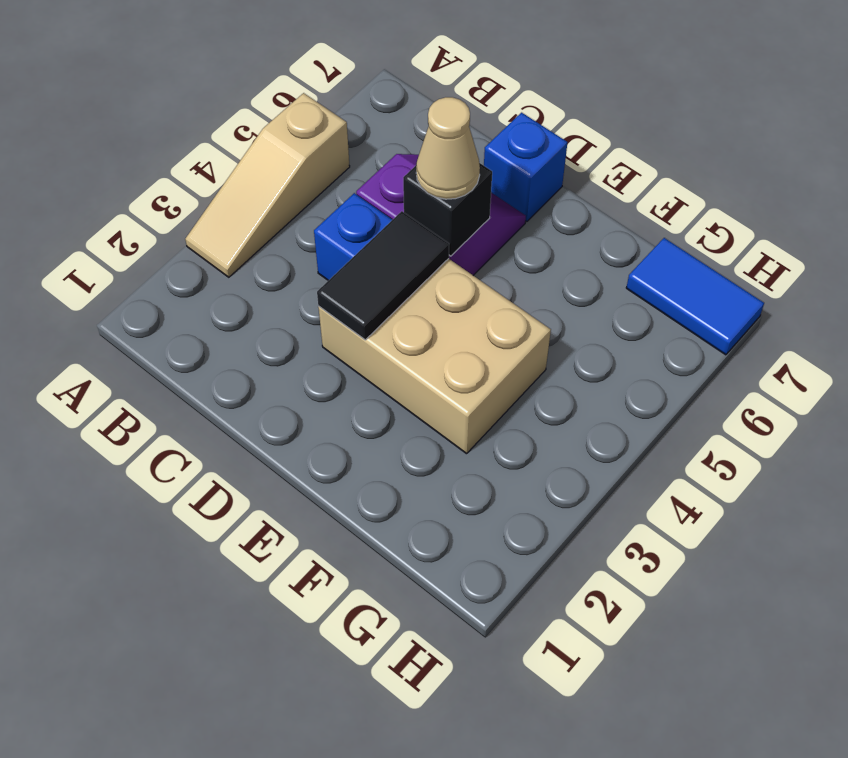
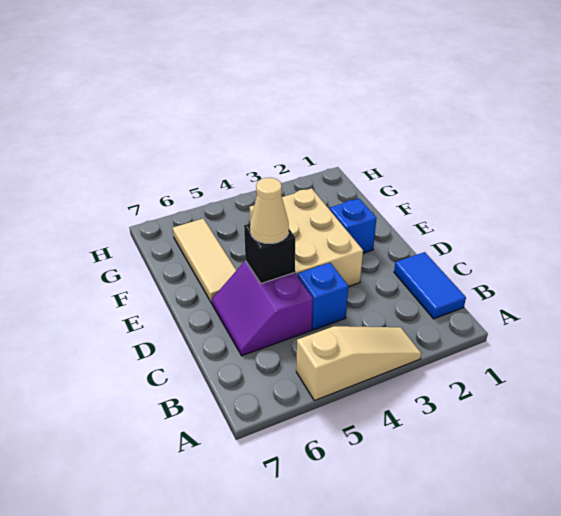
black tile D3:D4 level 2 -> none
blue brick D7 level 1 -> blue brick E2 level 1
none -> tan tile E6:G6 level 1
blue tile G7:H7 level 1 -> blue tile B1:C1 level 1

